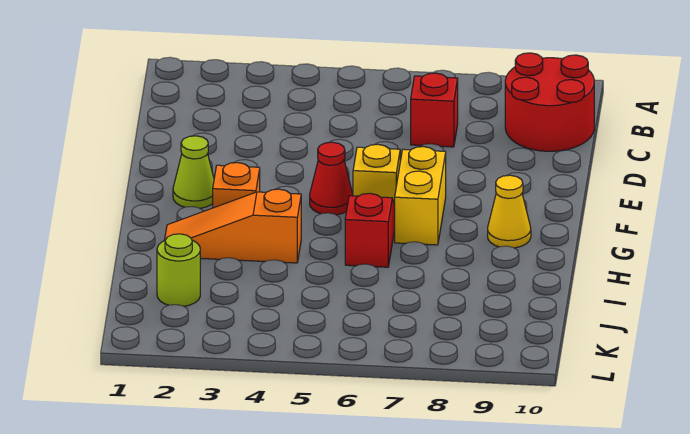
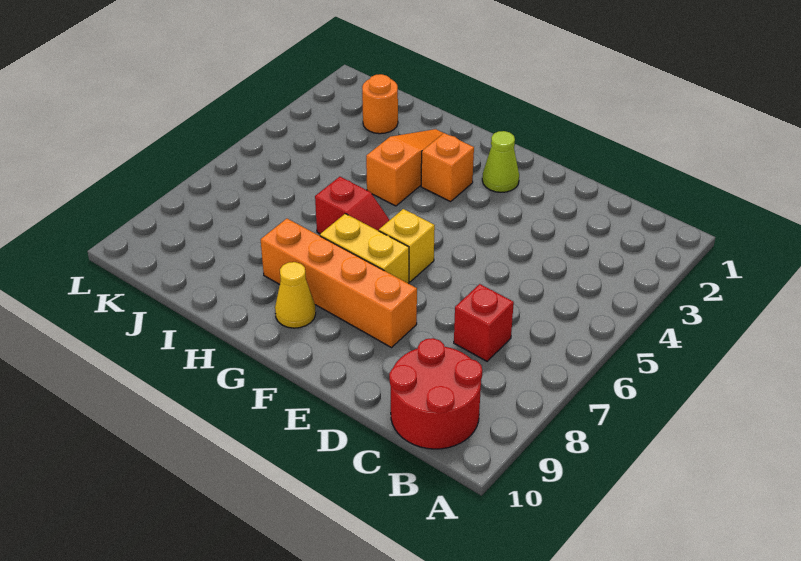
none -> orange brick E8:H8 level 1
red cone F5 level 1 -> none
lime round brick J2 level 1 -> orange round brick J2 level 1

